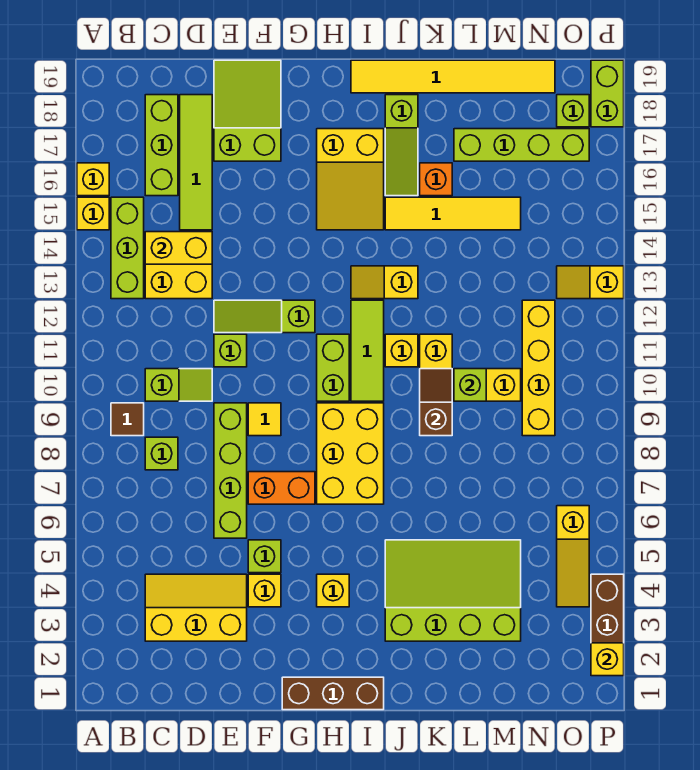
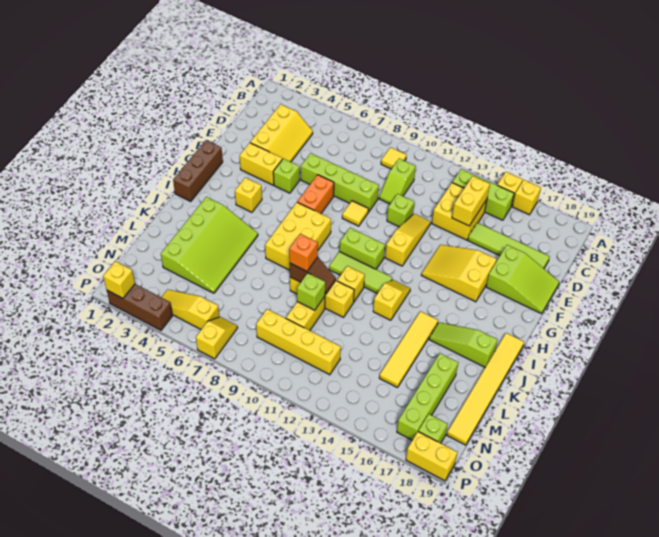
brown tile B9 level 1 -> yellow tile B9 level 1
lime brick C8 level 1 -> none
lime brick C16:C18 level 1 -> none
lime slope E12:G12 level 1 top G -> yellow slope E12:G12 level 1 top G
yellow brick F4 level 1 -> yellow brick F3:F4 level 1
yellow brick H7:I9 level 1 -> yellow brick H7:J8 level 1
yellow slope H15:I17 level 1 top 17 -> yellow slope F14:G16 level 1 top 16
orange brick K16 level 1 -> orange brick K9 level 3
yellow slope O13:P13 level 1 top P -> yellow slope O7:P7 level 1 top P
lime brick P18:P19 level 1 -> yellow brick P18:P19 level 1

